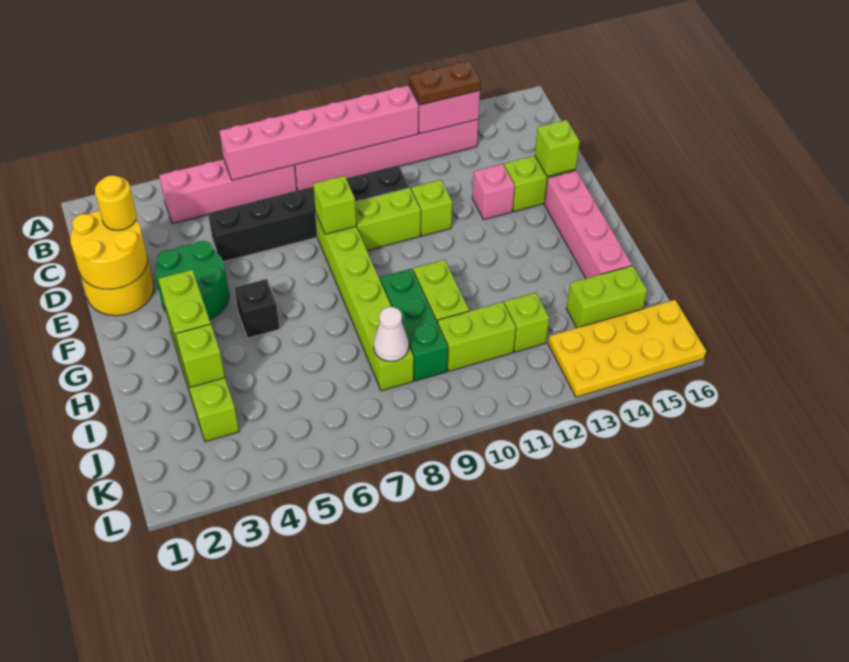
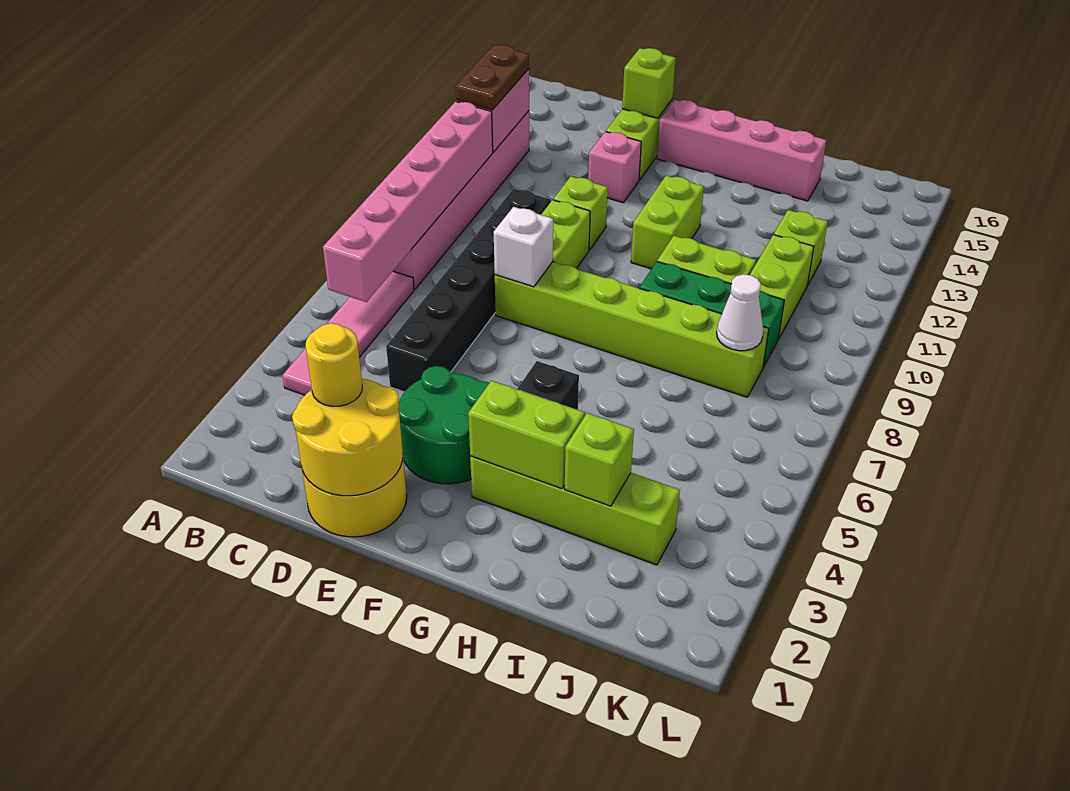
pink brick B4:B7 level 1 -> pink tile B4:B7 level 1
lime brick E8 level 2 -> white brick E8 level 2
lime brick J14:J15 level 1 -> lime brick G11:G12 level 1
yellow plate K13:L16 level 1 -> none

